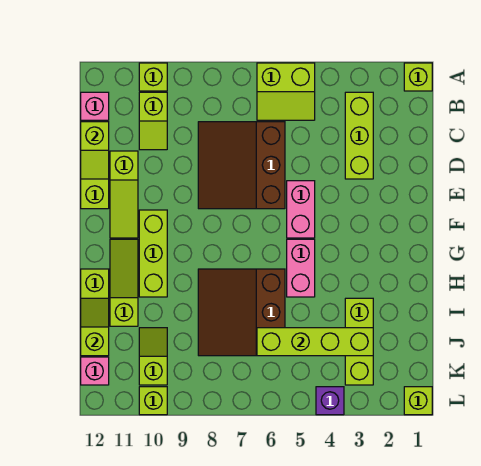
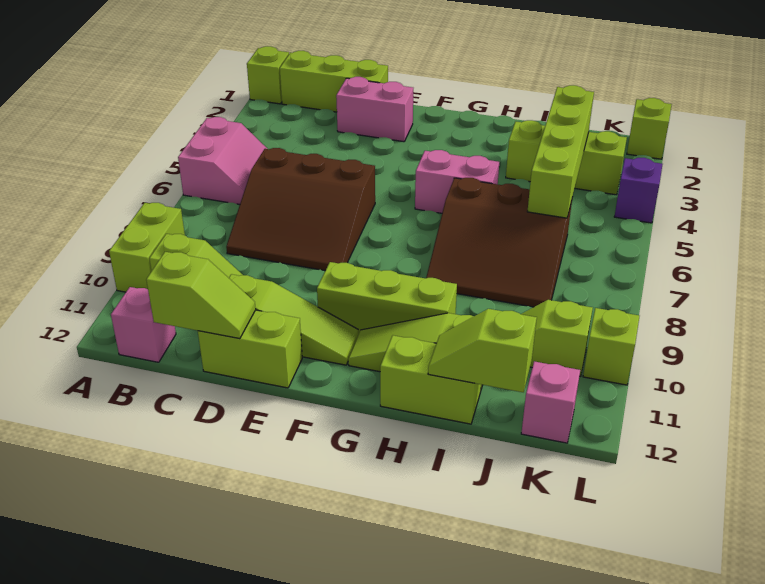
lime slope A5:B6 level 1 top A -> pink slope A5:B6 level 1 top A
lime brick A10 level 1 -> lime brick A9:A10 level 1
lime brick B3:D3 level 1 -> lime brick B1:D1 level 1
pink brick E5:F5 level 1 -> pink brick D2:E2 level 1

